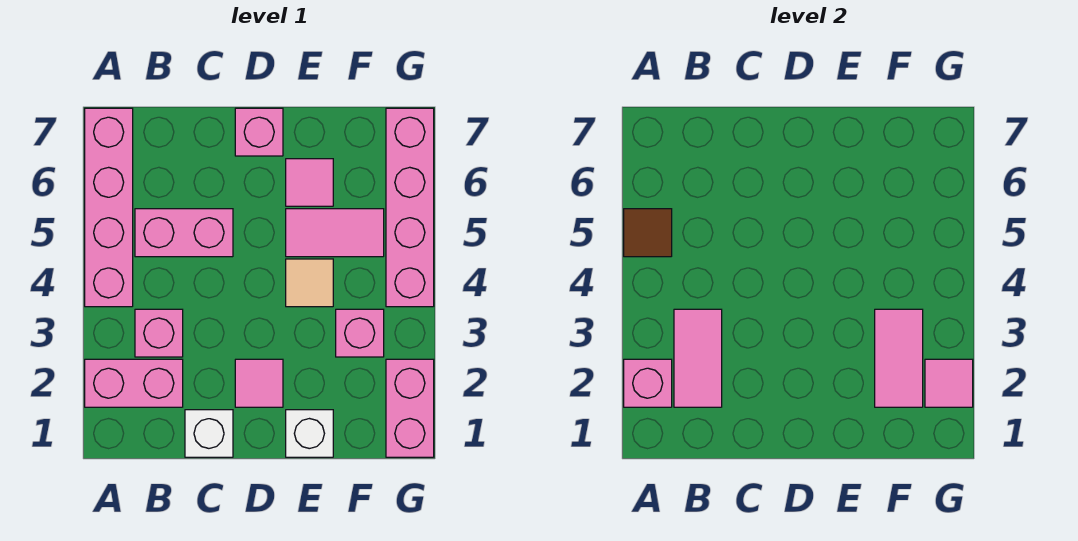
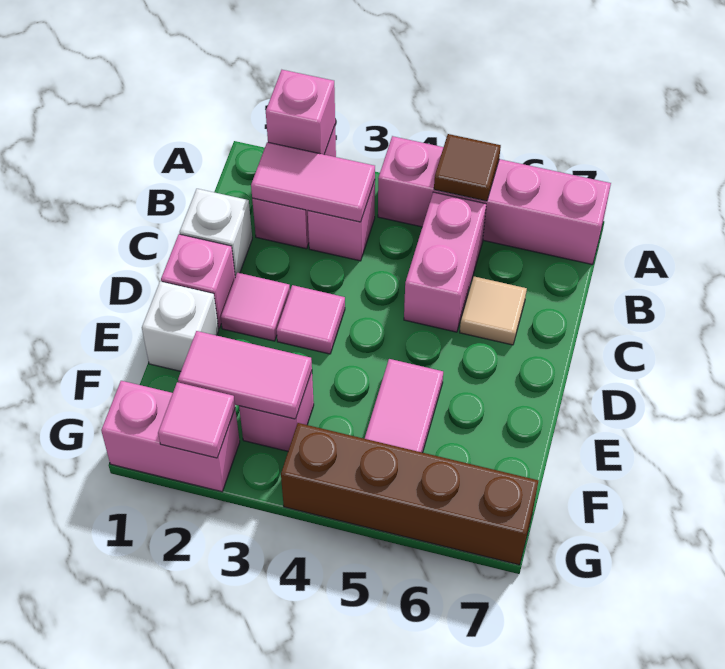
pink brick D7 level 1 -> pink brick D1 level 1
tan tile E4 level 1 -> tan tile C6 level 1
pink tile E6 level 1 -> pink tile D3 level 1
pink brick G4:G7 level 1 -> brown brick G4:G7 level 1

